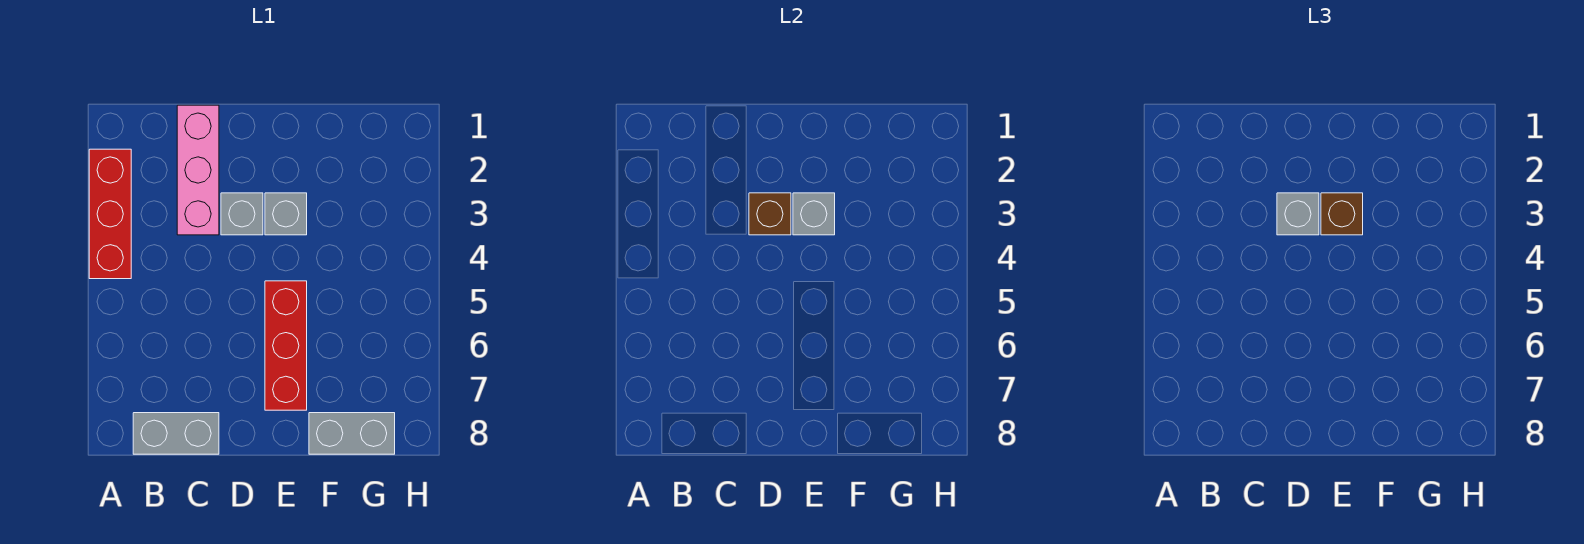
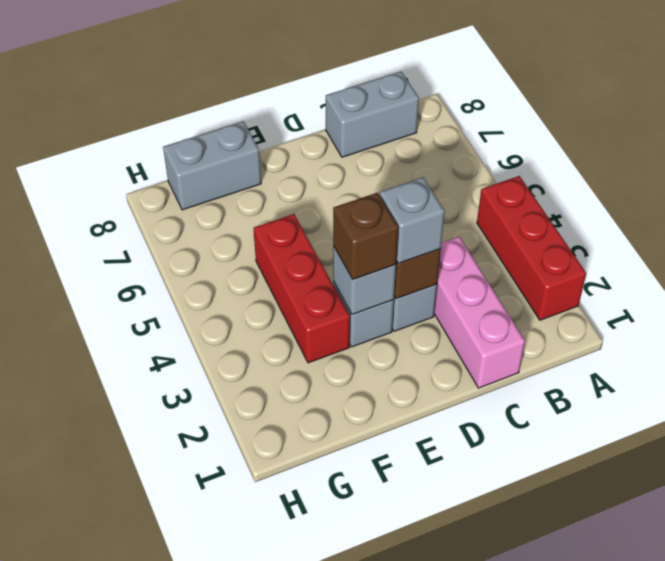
red brick E5:E7 level 1 -> red brick F3:F5 level 1

